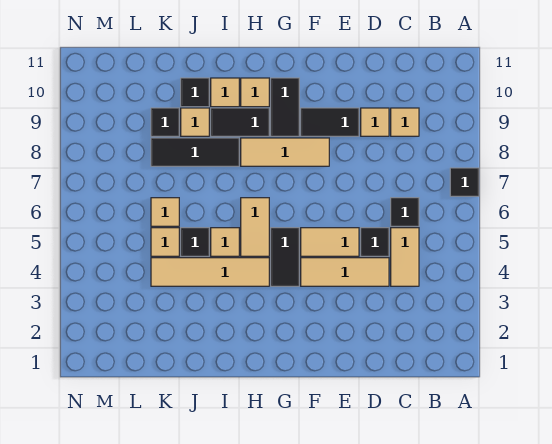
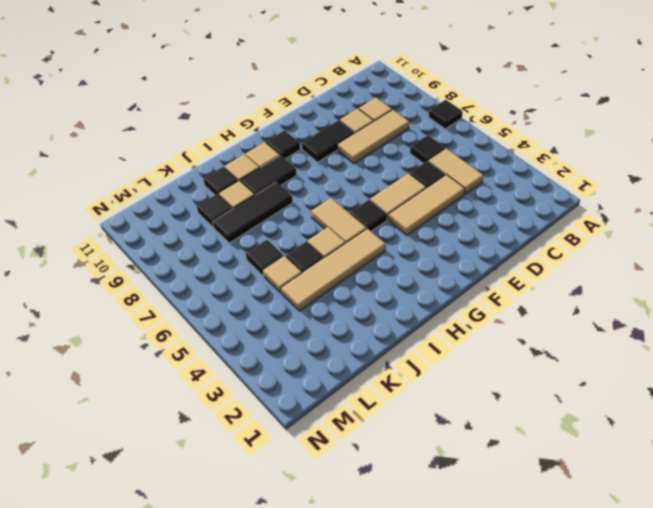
tan tile F8:H8 level 1 -> tan tile C8:E8 level 1
black tile G4:G5 level 1 -> black tile G5 level 1
black tile G9:G10 level 1 -> black tile G10 level 1
tan tile K6 level 1 -> black tile K6 level 1

